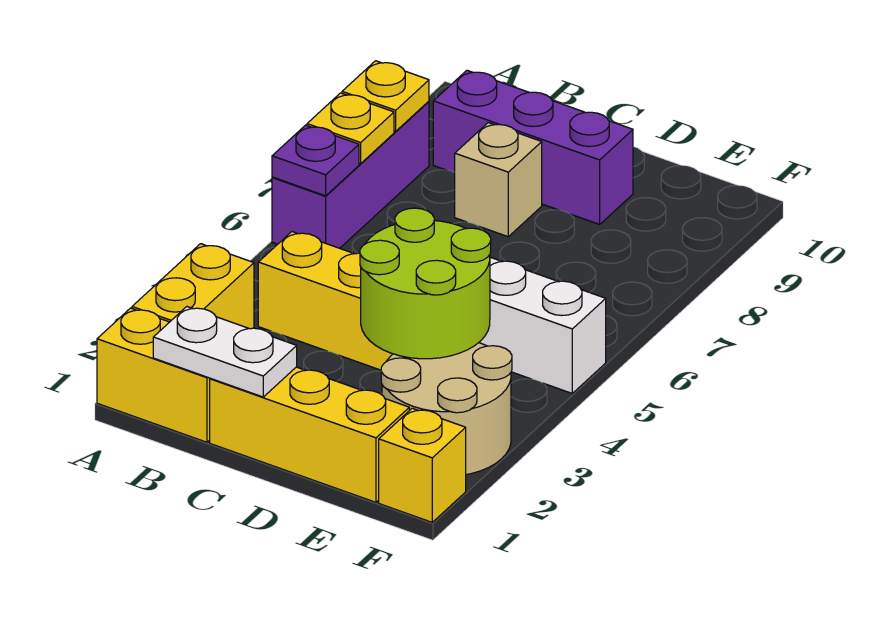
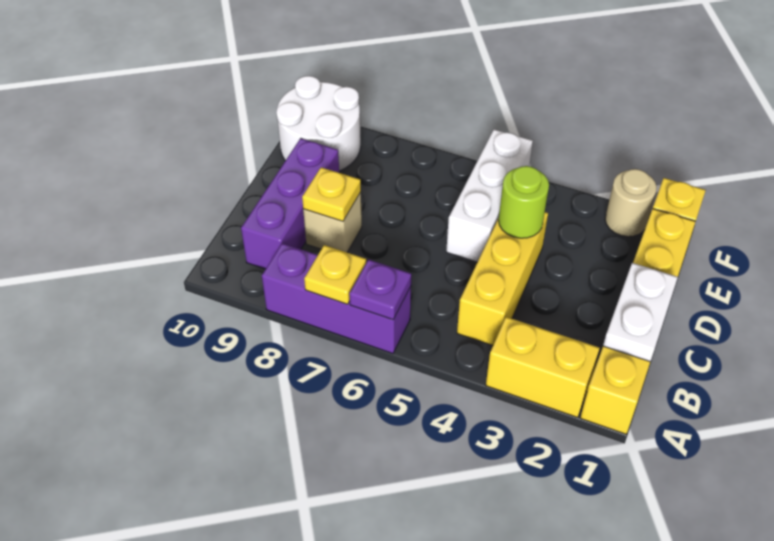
yellow plate A8 level 2 -> yellow plate C8 level 2
lime round brick D3:E4 level 2 -> lime round brick D4 level 2
tan round brick E2:F3 level 1 -> tan round brick F2 level 1
none -> white round brick E9:F10 level 1

